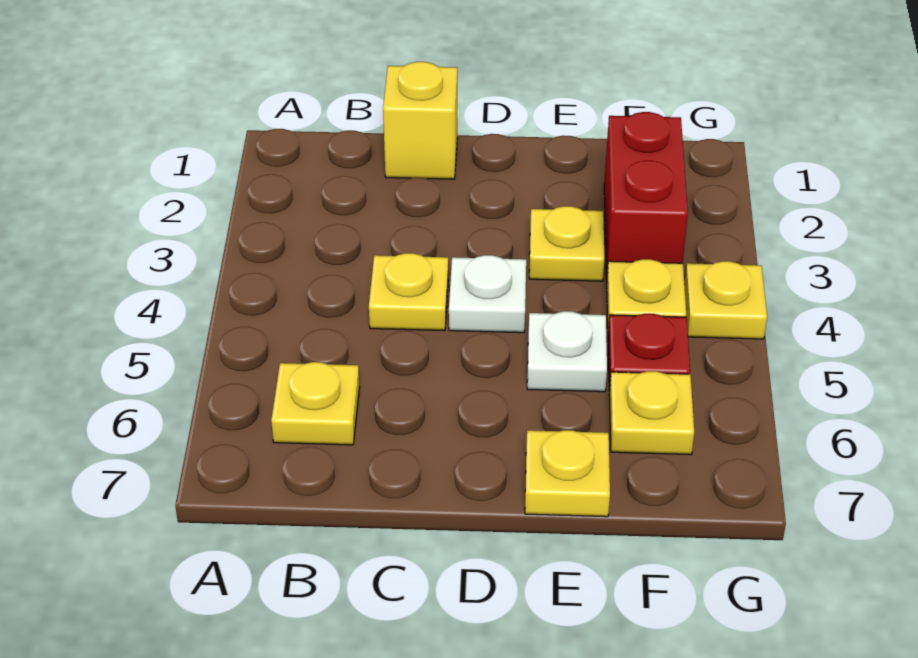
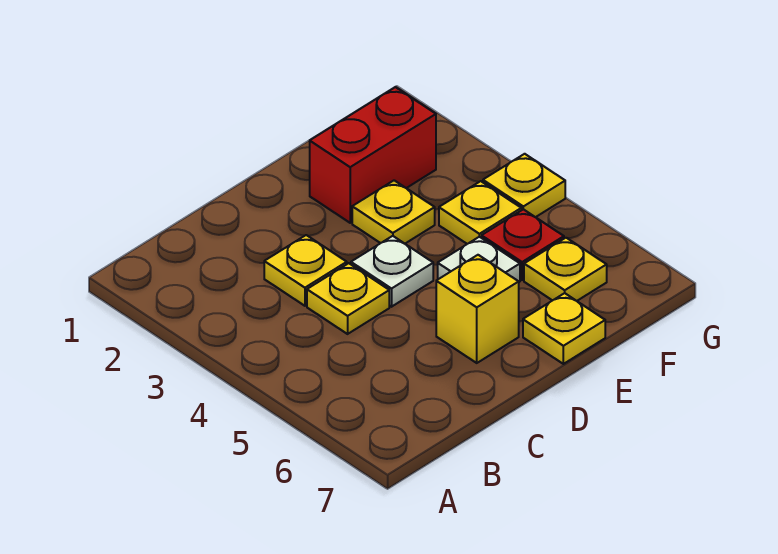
yellow plate B6 level 1 -> yellow plate C3 level 1
yellow brick C1 level 1 -> yellow brick D6 level 1
red brick F2:F3 level 1 -> red brick E2:F2 level 1

